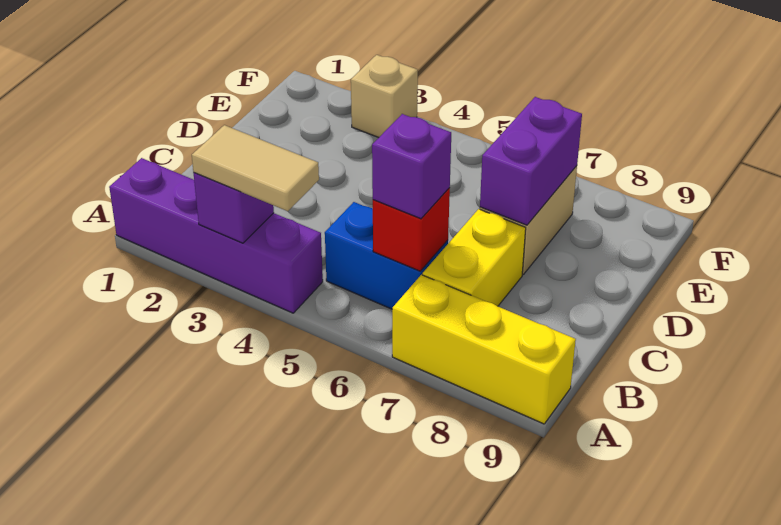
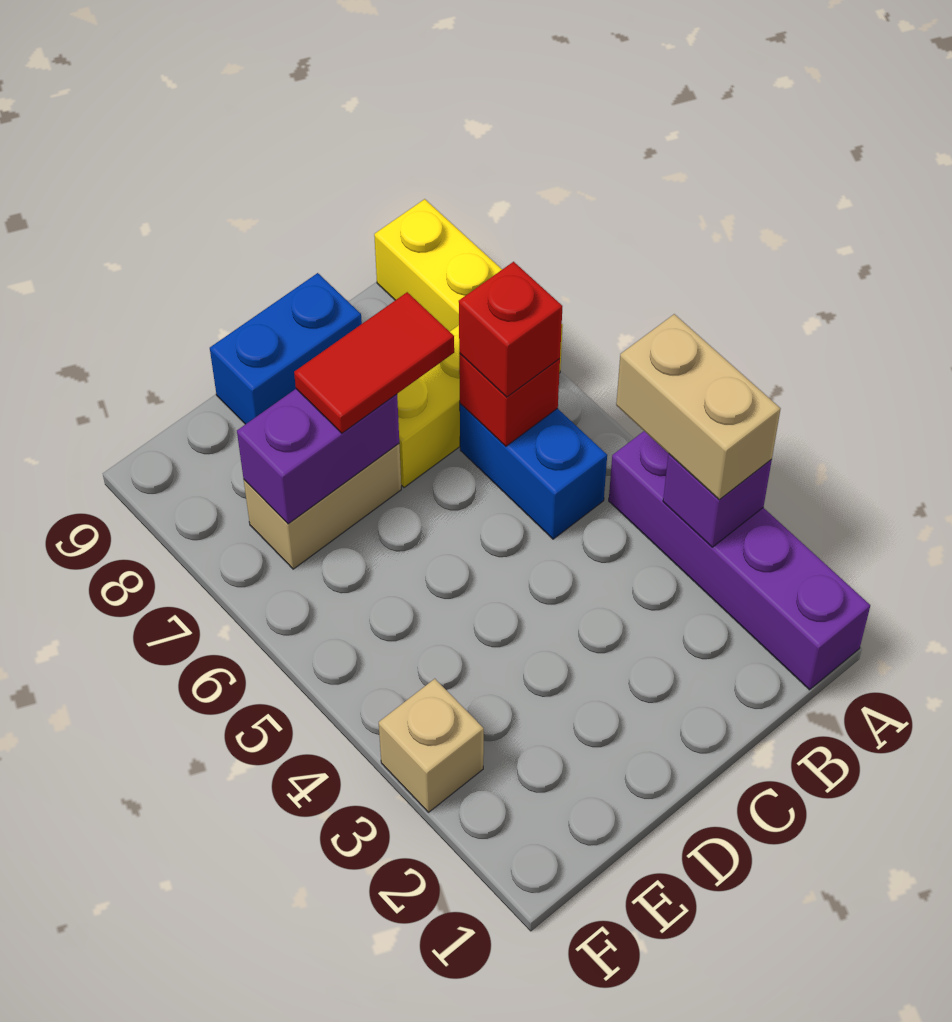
tan tile A3:A4 level 3 -> tan brick A3:A4 level 3
purple brick B6 level 3 -> red brick B6 level 3
none -> red tile C7:D7 level 3
none -> blue brick C9:D9 level 1

